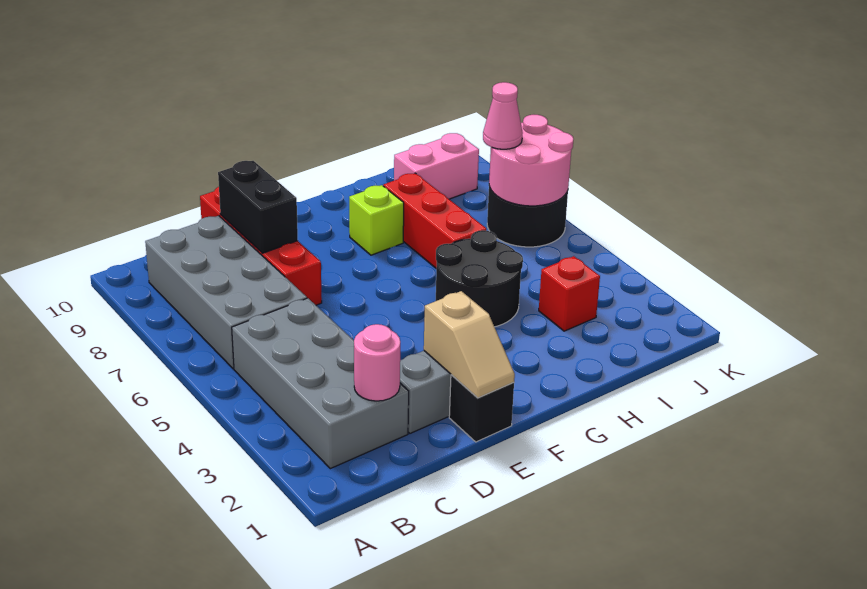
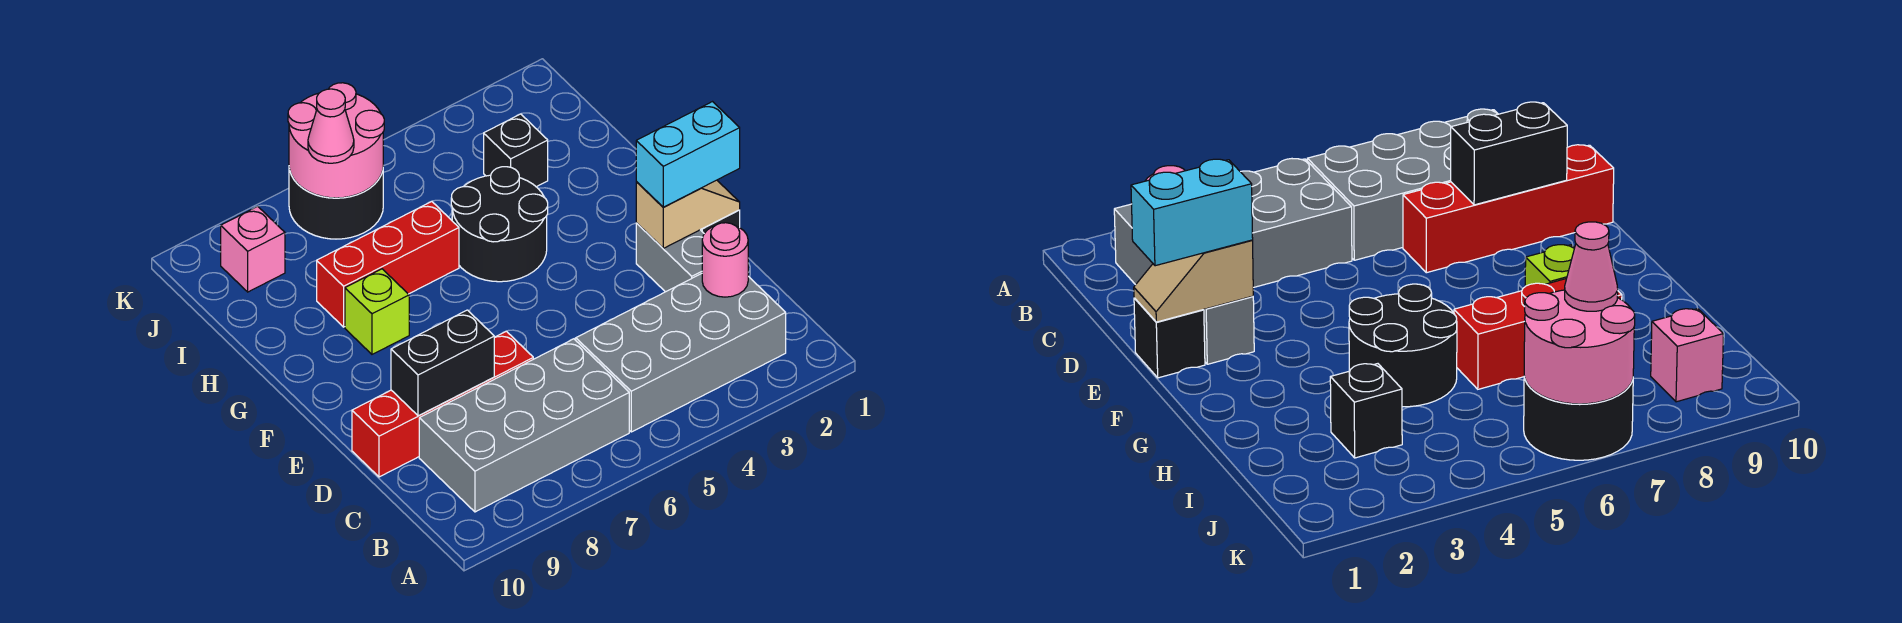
none -> cyan brick E1:E2 level 3
red brick I3 level 1 -> black brick I3 level 1
pink brick I9:J9 level 1 -> pink brick J9 level 1

